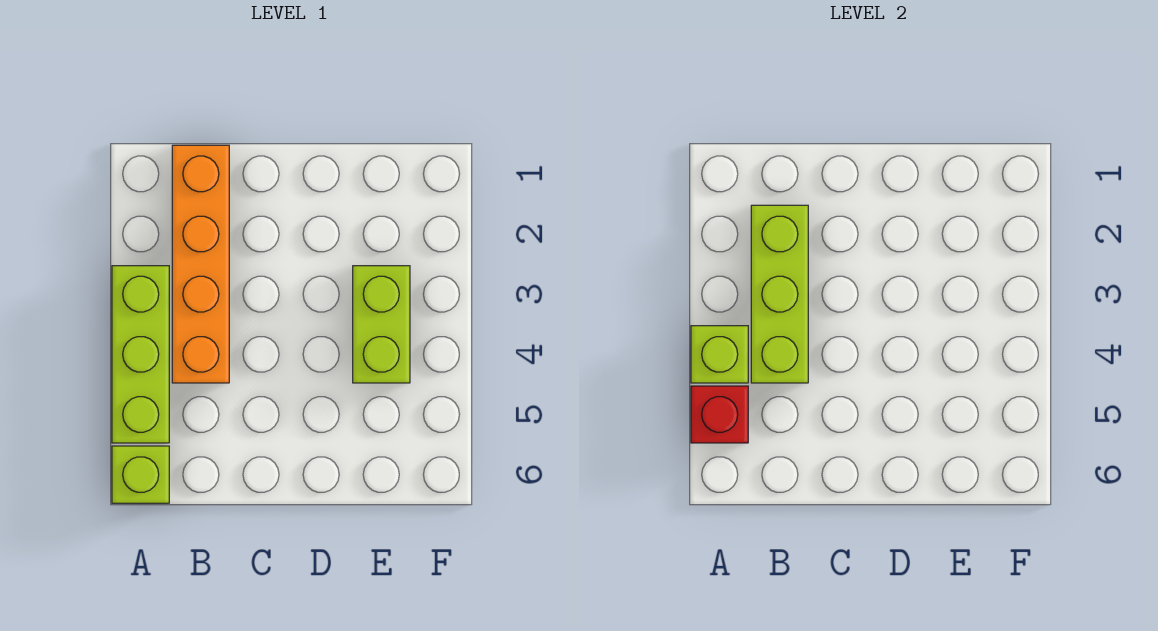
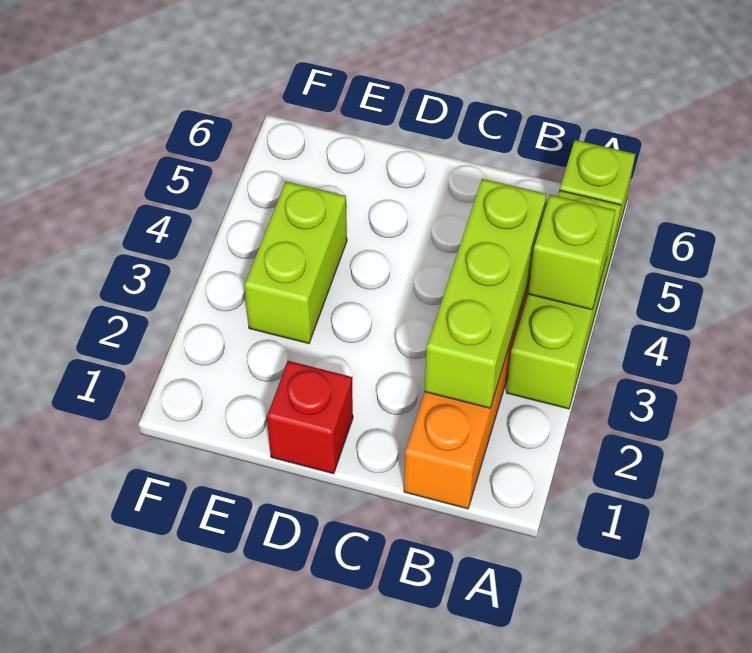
red brick A5 level 2 -> red brick D1 level 1

